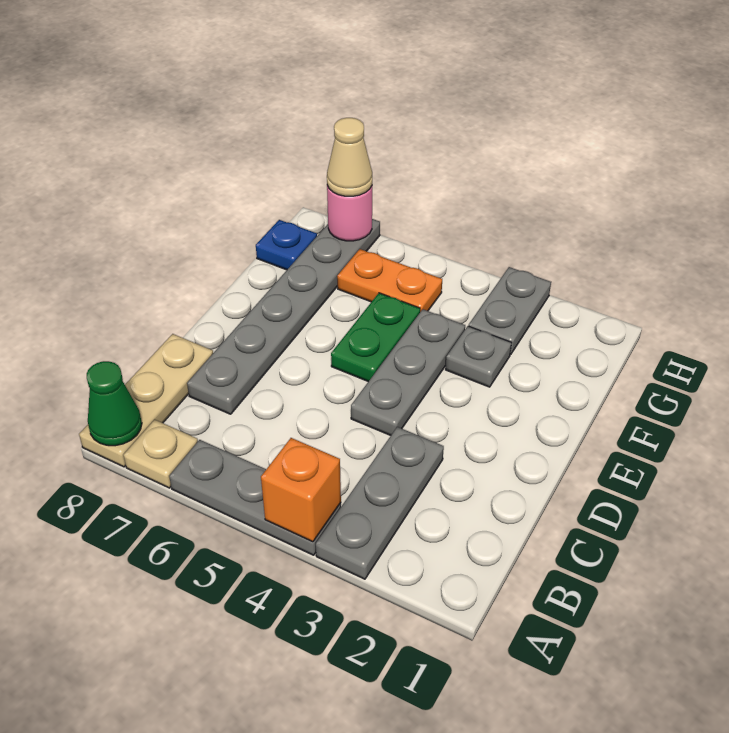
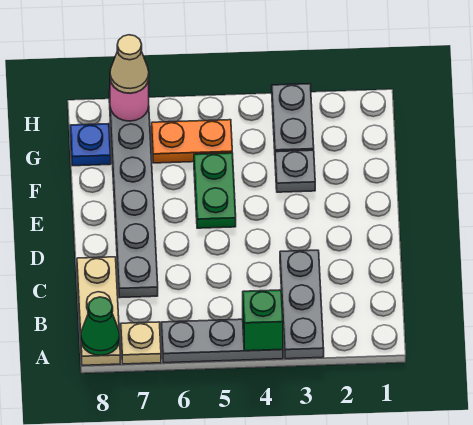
orange brick A4 level 2 -> green brick A4 level 2
grey plate D4:F4 level 1 -> none

